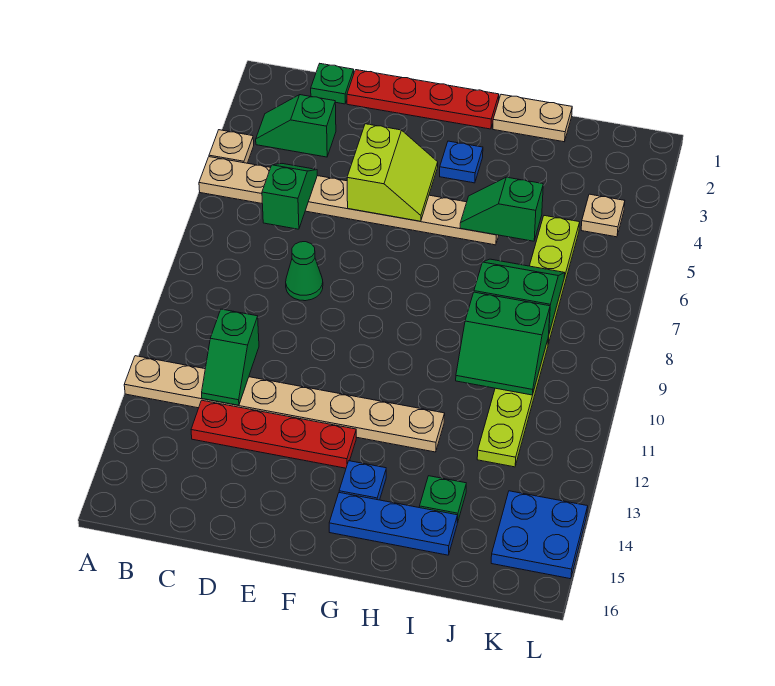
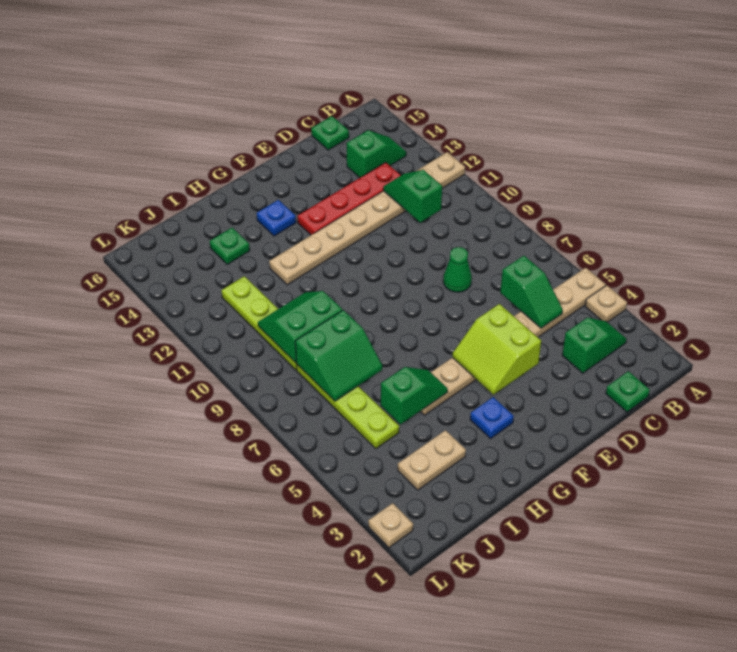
none -> green slope B14:C14 level 1 top C
none -> green plate C16 level 1
red plate D1:G1 level 1 -> none
blue plate G15:I15 level 1 -> none
tan plate H1:I1 level 1 -> tan plate I3:J3 level 1
tan plate K4 level 1 -> tan plate L2 level 1
blue plate K14:L15 level 1 -> none

